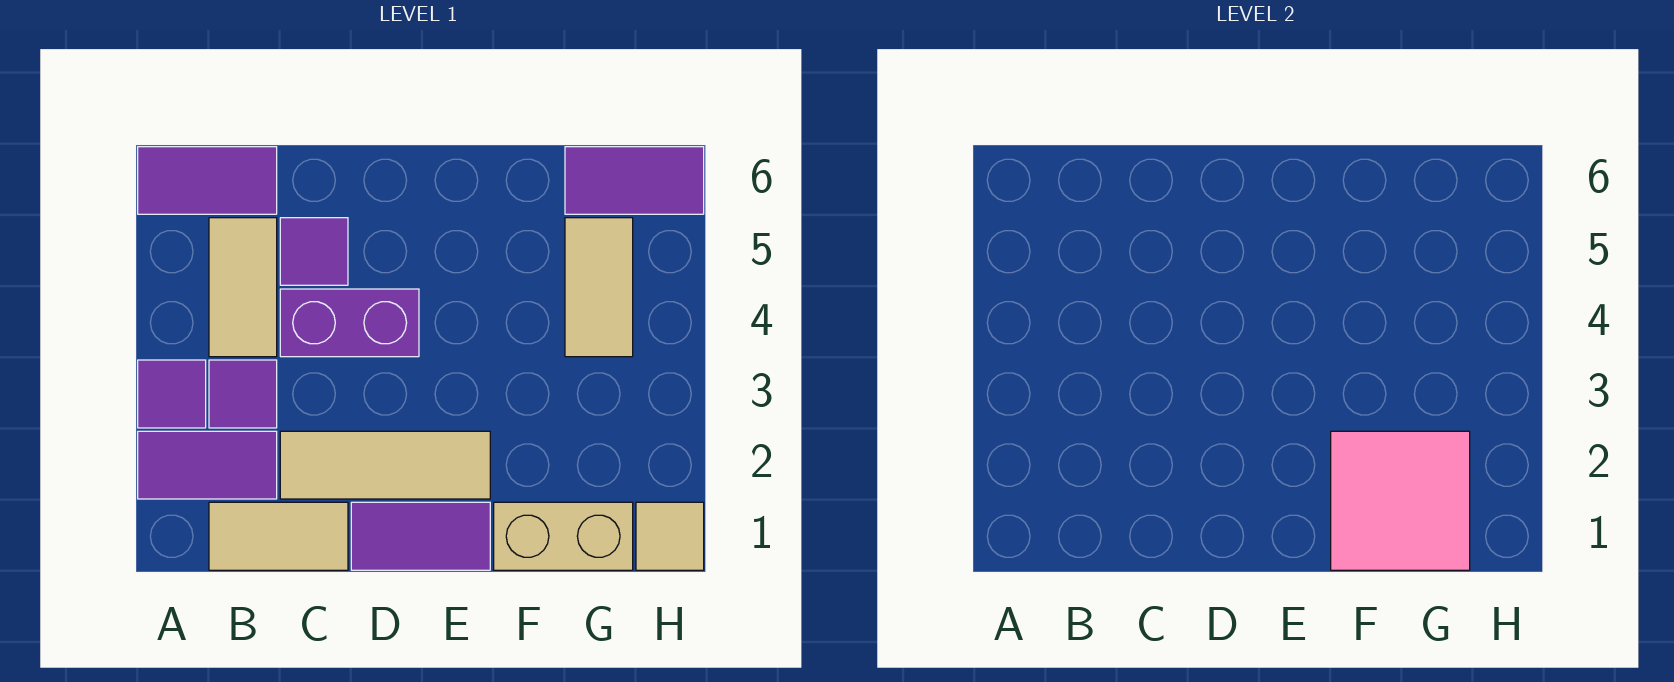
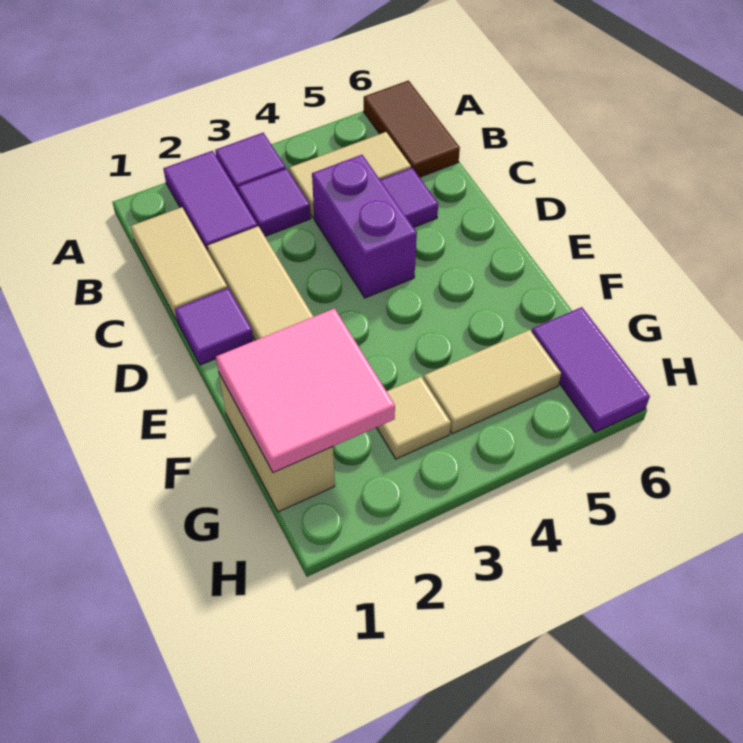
purple tile A6:B6 level 1 -> brown tile A6:B6 level 1
purple tile D1:E1 level 1 -> purple tile D1 level 1
tan tile H1 level 1 -> tan tile G3 level 1

